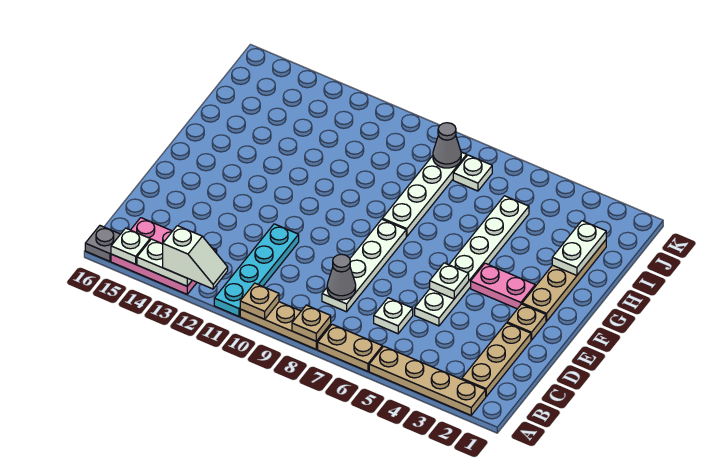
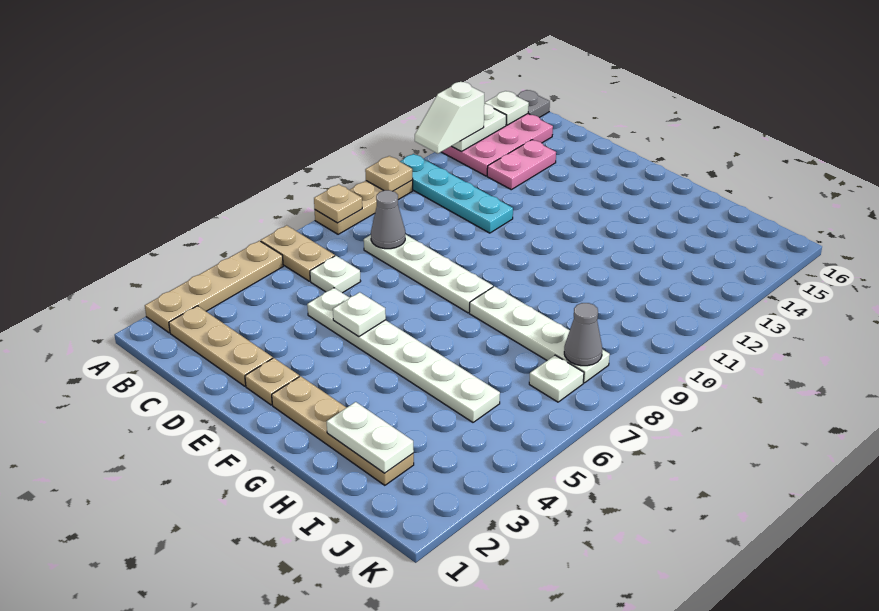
tan plate A6:A7 level 1 -> tan plate A6:B6 level 1
pink plate F3:F4 level 1 -> pink plate C13:C14 level 1

